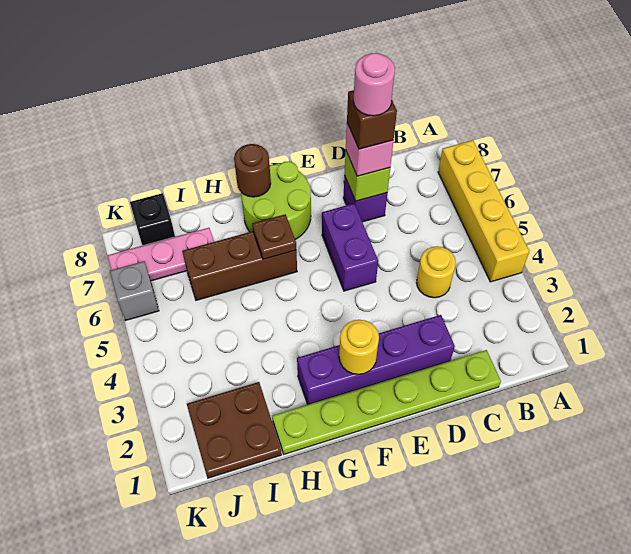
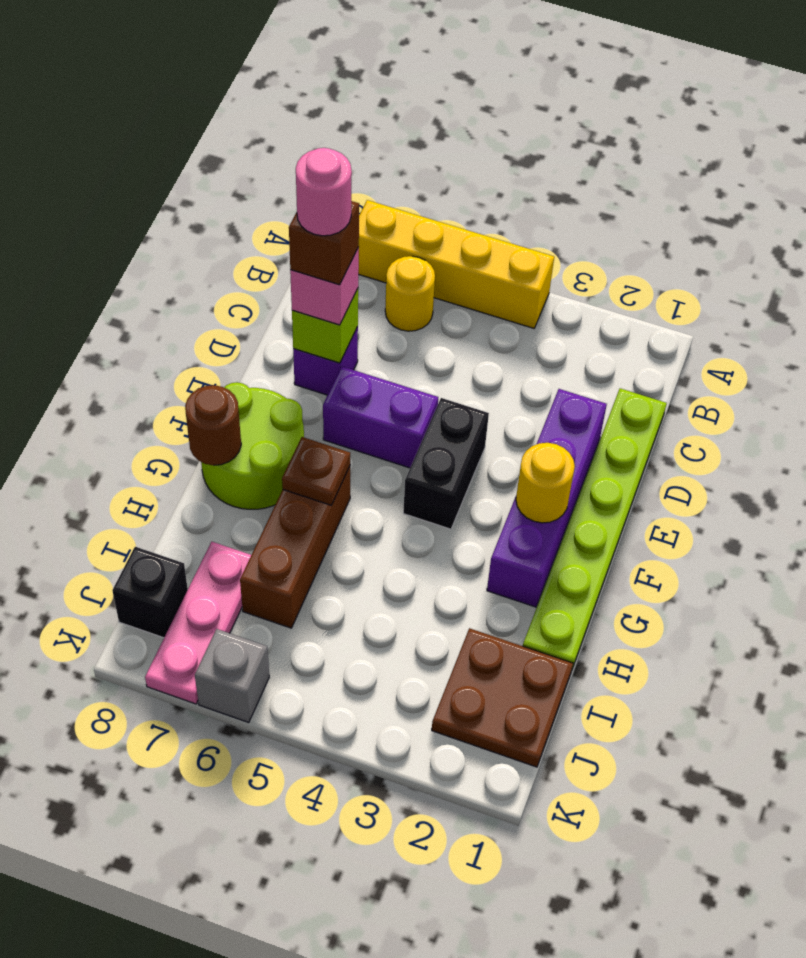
yellow round brick C4 level 1 -> yellow round brick B6 level 1
none -> black brick E4:F4 level 1

